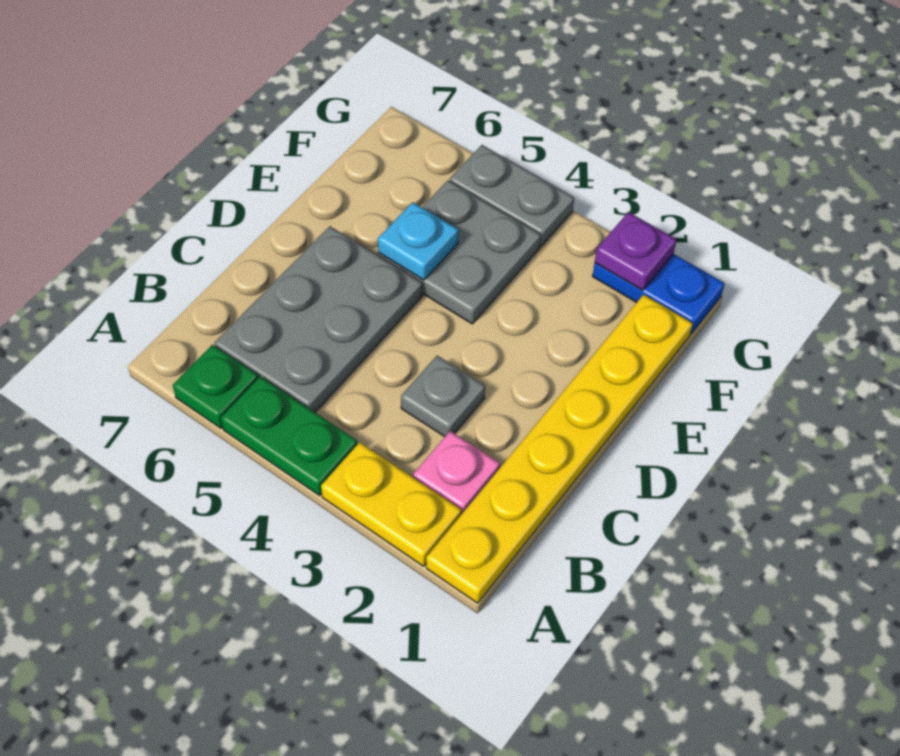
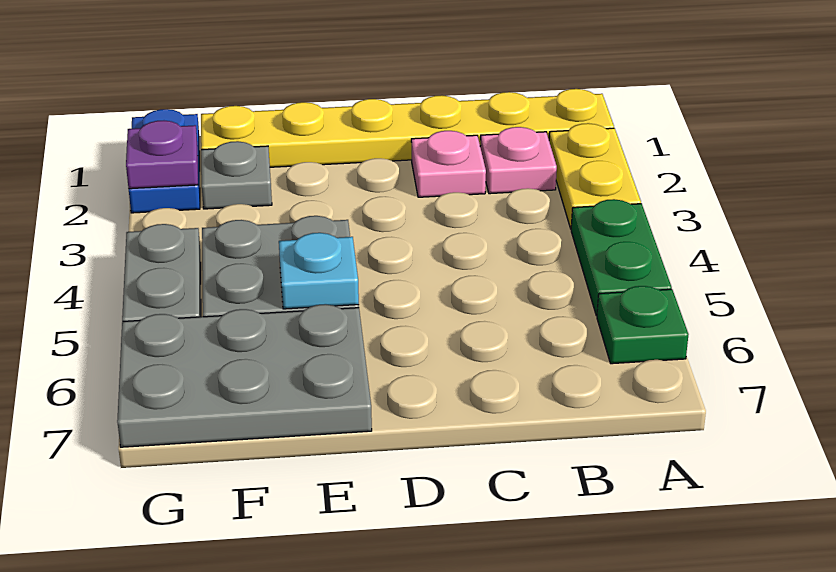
grey plate B5:D6 level 1 -> grey plate E6:G7 level 1
none -> pink plate C2 level 1
grey plate C3 level 1 -> grey plate F2 level 1

